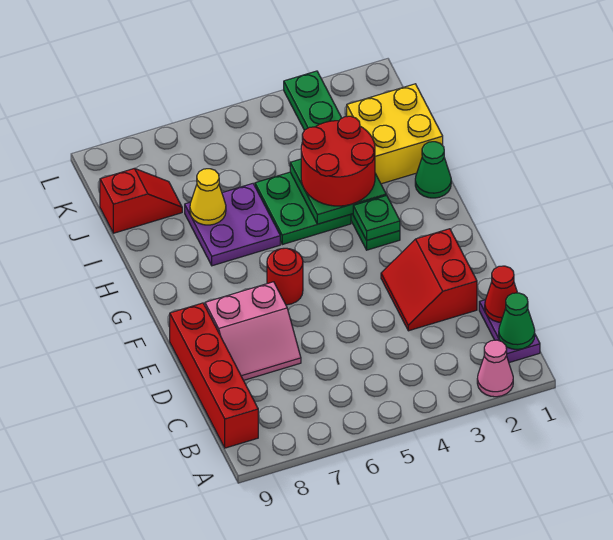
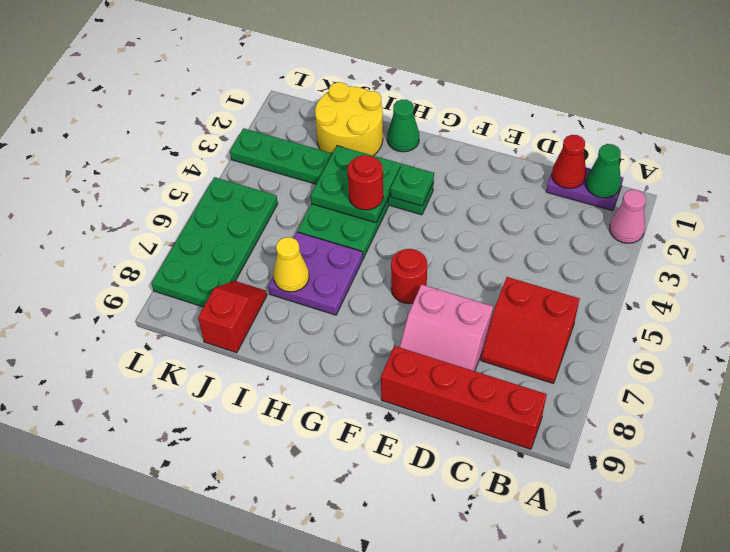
red slope D2:E3 level 1 top 2 -> red slope B6:C7 level 1 top 6
pink slope D7:E8 level 1 top E -> pink slope D7:E8 level 1 top 7
red round brick H3:I4 level 3 -> red round brick H4 level 3
yellow brick I1:J2 level 1 -> yellow round brick I1:J2 level 1
none -> green plate K5:L8 level 1

